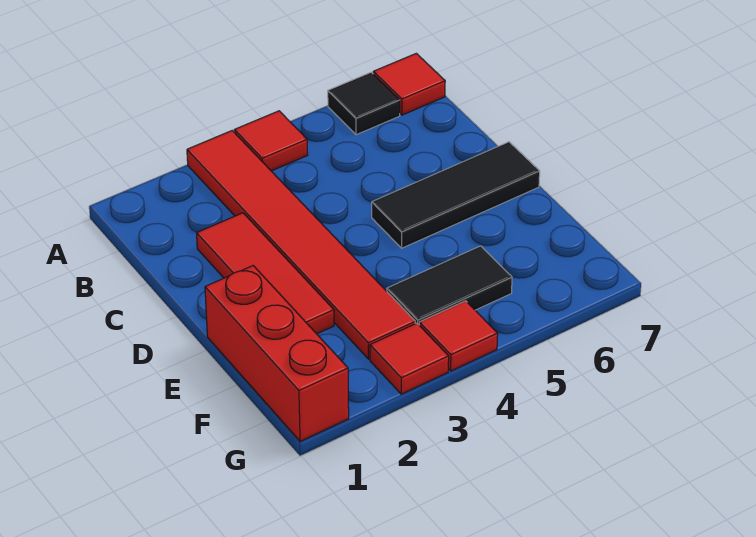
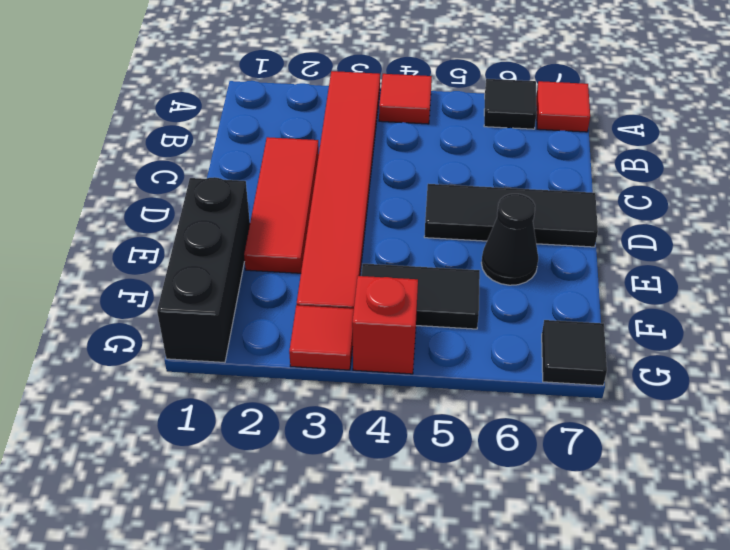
red brick E1:G1 level 1 -> black brick E1:G1 level 1
none -> black cone E6 level 1
red tile G4 level 1 -> red brick G4 level 1
none -> black tile G7 level 1

